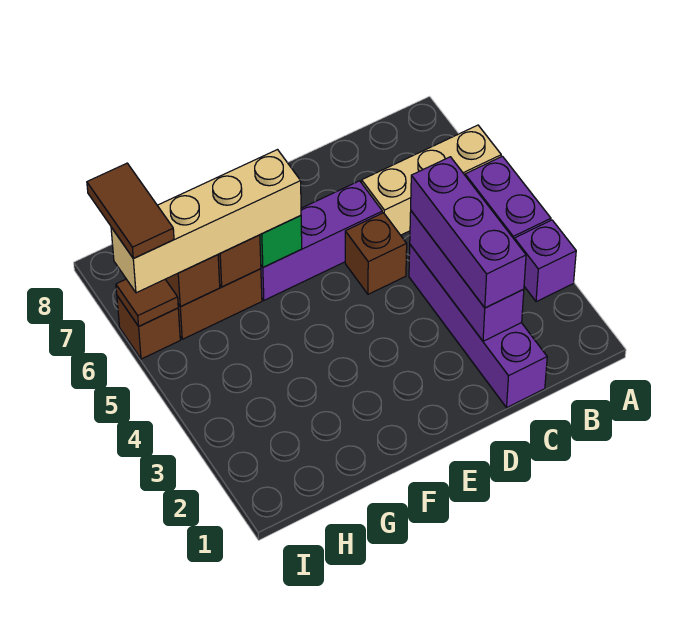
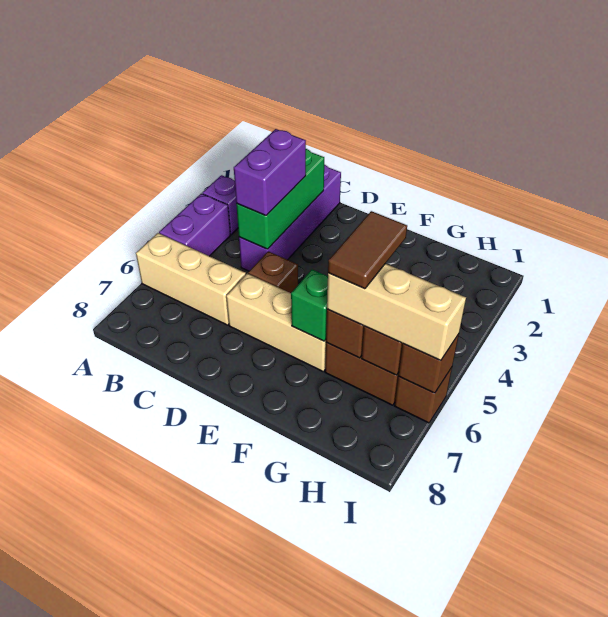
purple brick C2:C4 level 2 -> green brick C2:C4 level 2
purple brick C2:C4 level 3 -> purple brick C3:C4 level 3
purple brick D6:F6 level 1 -> tan brick D6:F6 level 1
tan brick F6:I6 level 3 -> tan brick G6:I6 level 3
brown tile I6 level 2 -> brown brick I6 level 2
brown tile I6:I7 level 4 -> brown tile G5:G6 level 4

